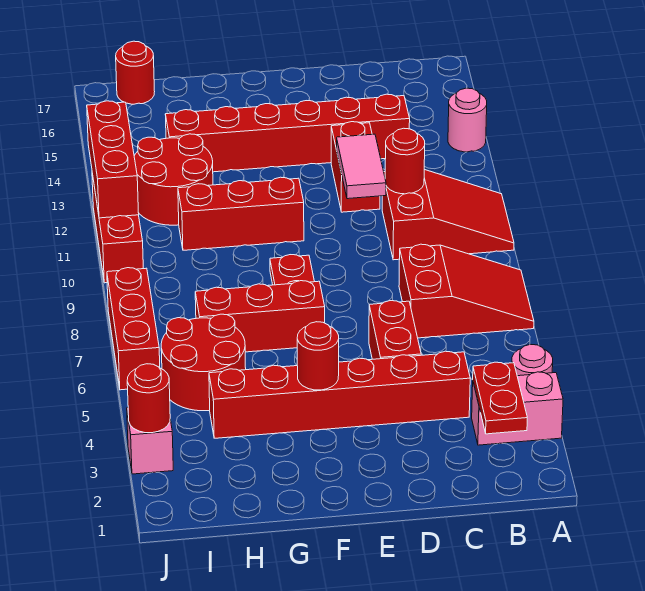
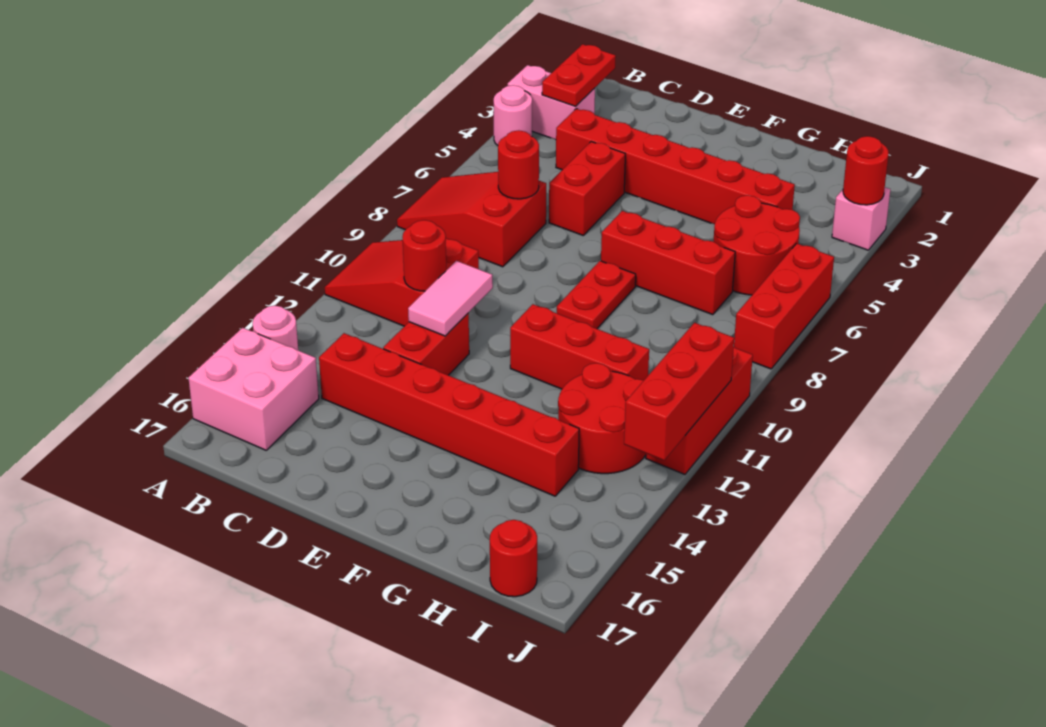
none -> pink brick A15:B16 level 1
red round brick F4 level 2 -> red round brick C7 level 2

